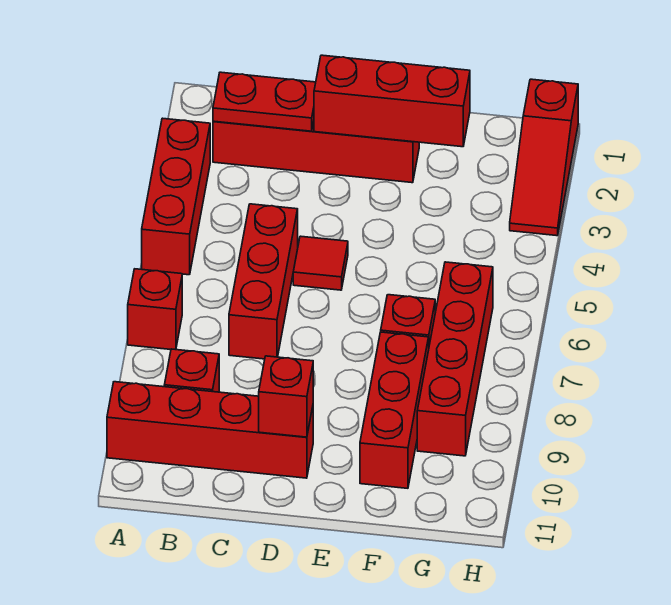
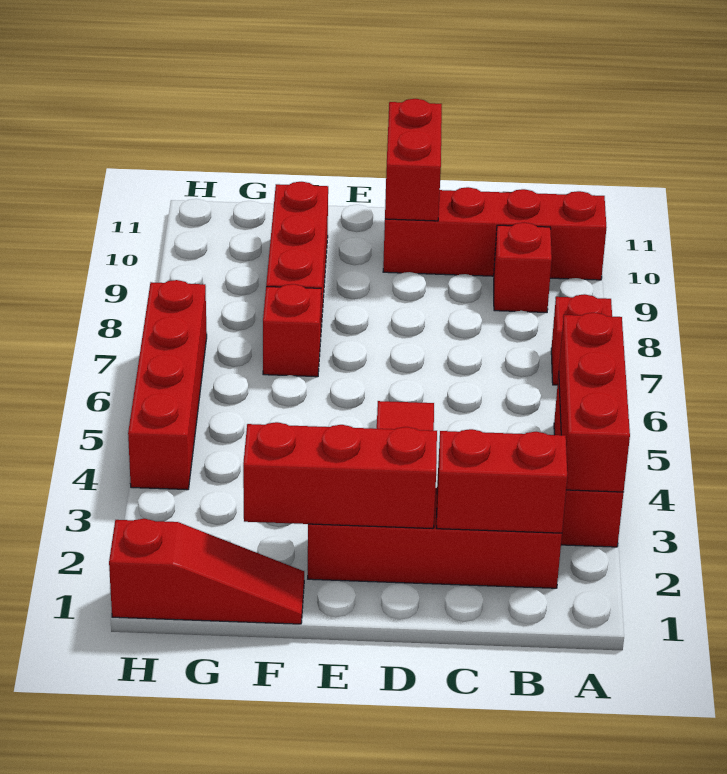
red plate B2:C2 level 2 -> red brick B2:C2 level 2
red brick C5:C7 level 1 -> red brick A3:A5 level 2
red brick D10 level 2 -> red brick D10:D11 level 2
red brick G6:G9 level 1 -> red brick H4:H7 level 1
red slope H1:H3 level 1 top 1 -> red slope F1:H1 level 1 top H

